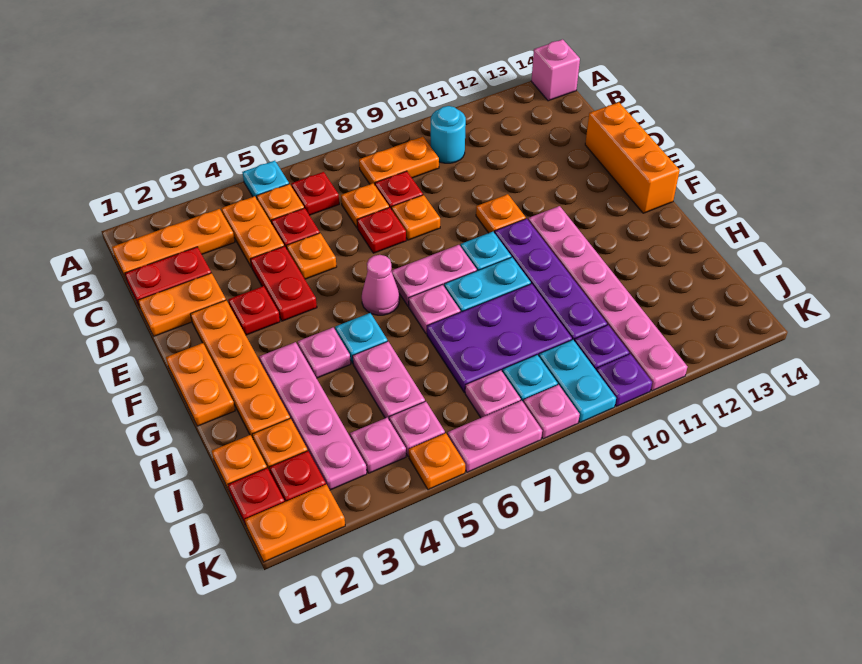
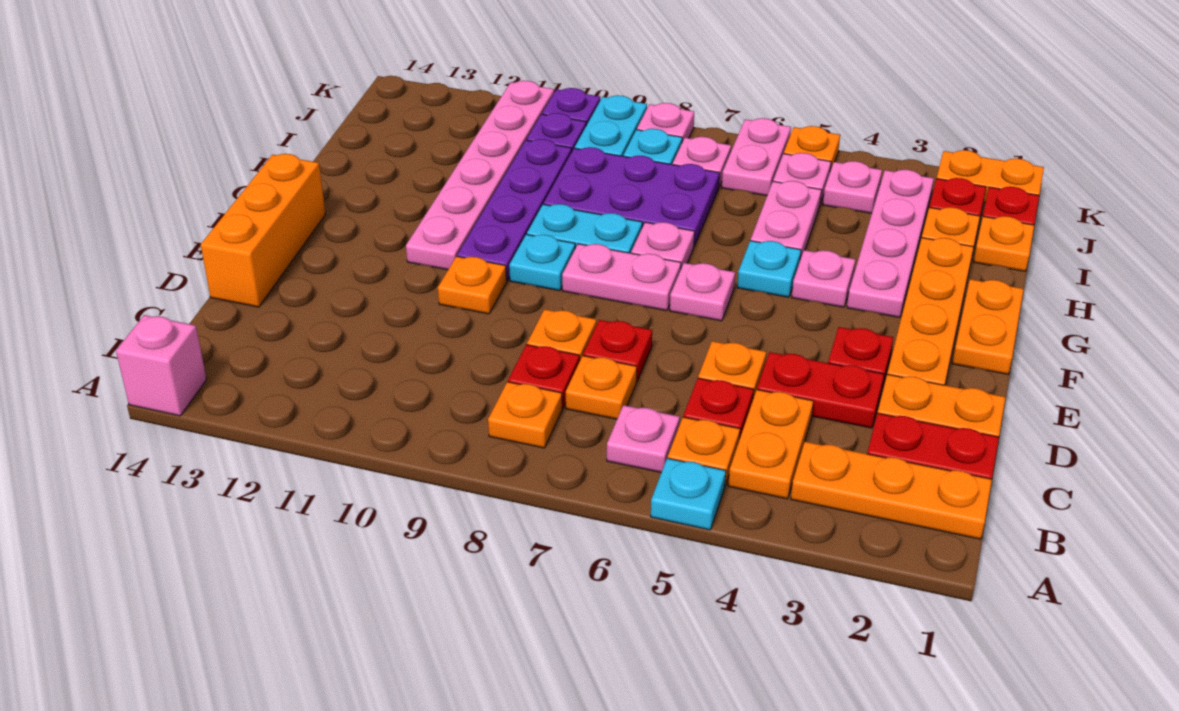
red plate B6 level 1 -> pink plate B6 level 1
orange plate B8:B9 level 1 -> orange plate B8 level 1
cyan round brick B10 level 1 -> none
red plate D4:E4 level 1 -> red plate D3:D4 level 1
pink cone F6 level 1 -> pink plate F6 level 1
pink plate K6:K7 level 1 -> pink plate J6:K6 level 1

